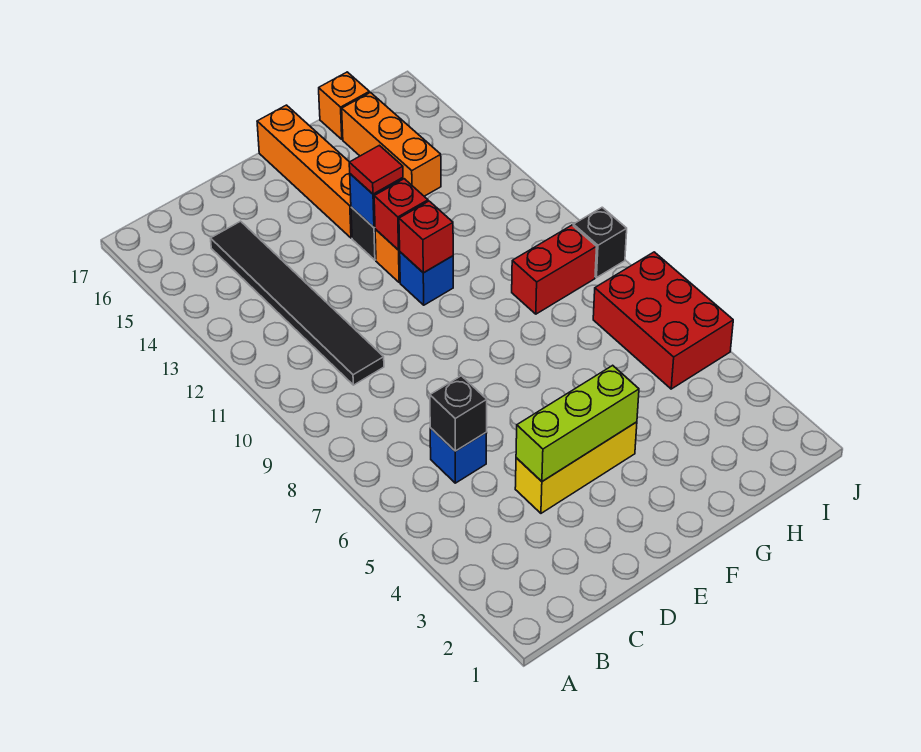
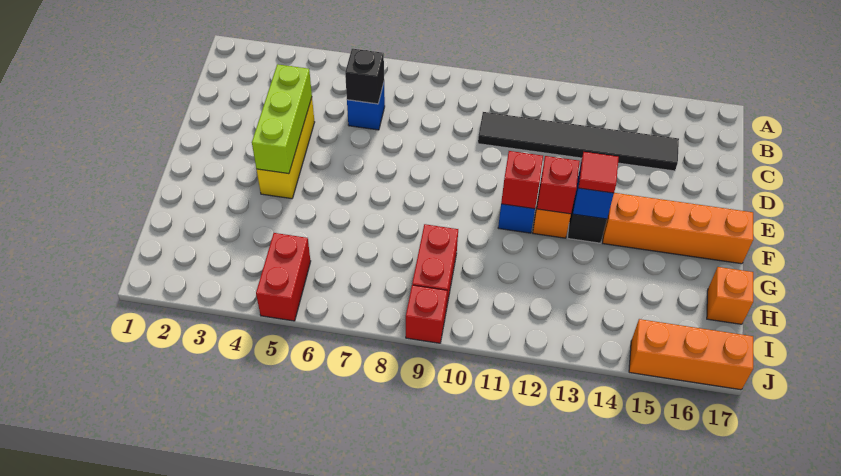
orange brick H14:H16 level 1 -> orange brick J15:J17 level 1
red brick I5:J7 level 1 -> red brick I5:J5 level 1
black brick J9 level 1 -> red brick J9 level 1

